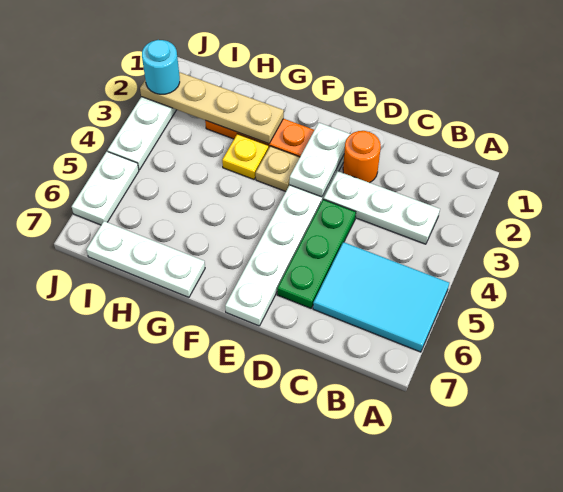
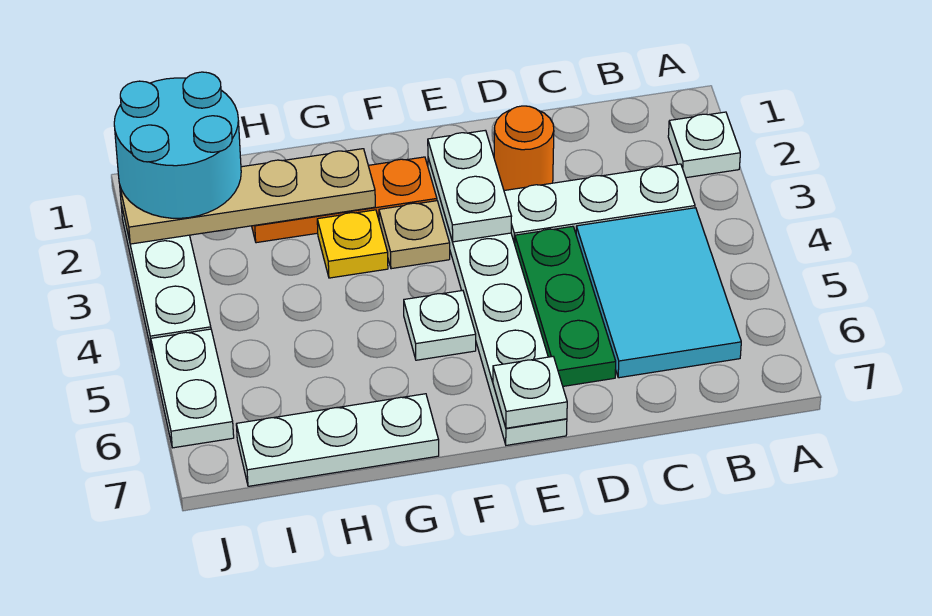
none -> white plate A2 level 1
cyan tile A5:C6 level 1 -> cyan tile B4:C6 level 1
none -> white plate E7 level 2
none -> white plate F5 level 1
cyan round brick J2 level 3 -> cyan round brick I1:J2 level 3

